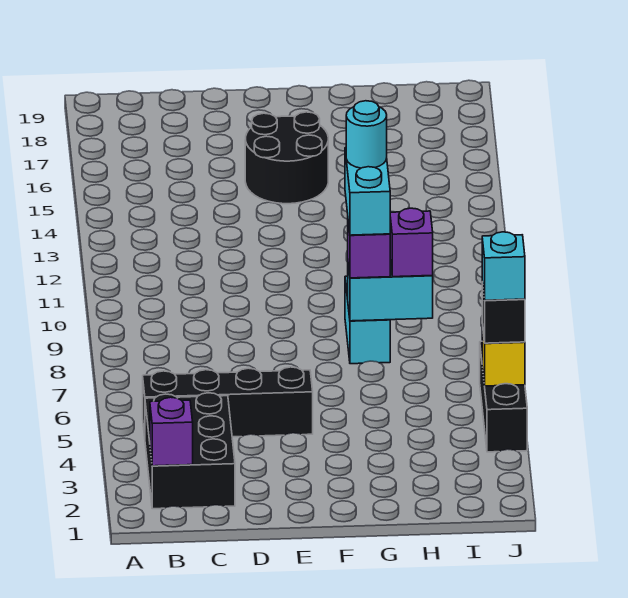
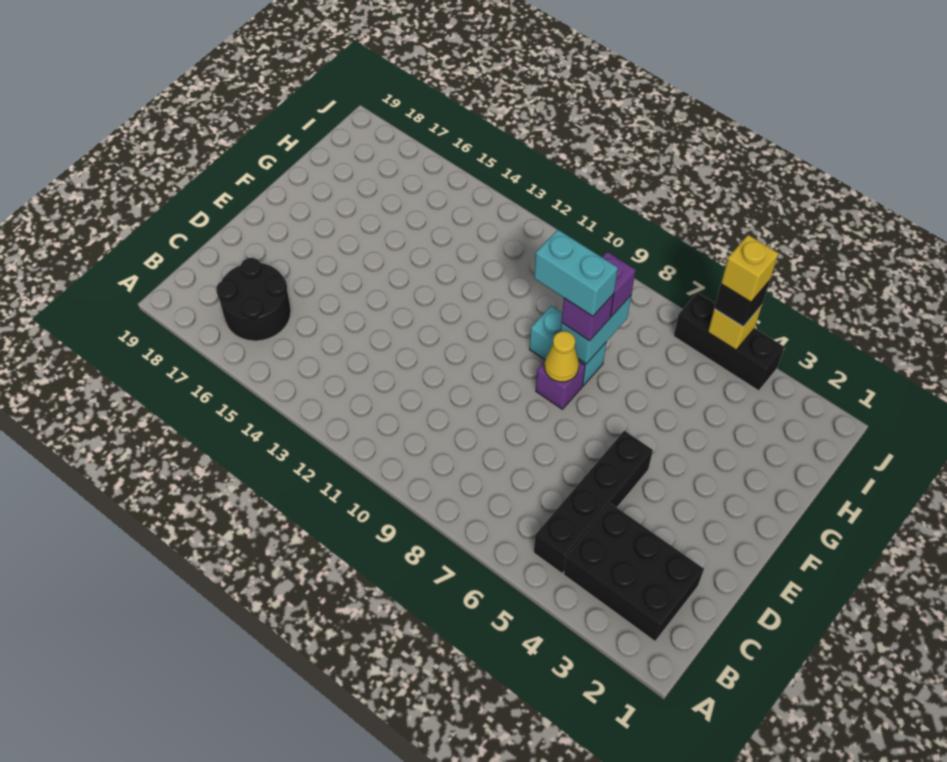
purple brick B2 level 2 -> purple brick F8 level 1
black round brick E15:F16 level 1 -> black round brick B16:C17 level 1
none -> yellow cone F8 level 2
cyan round brick G9 level 5 -> none
cyan brick J5 level 4 -> yellow brick J5 level 4

